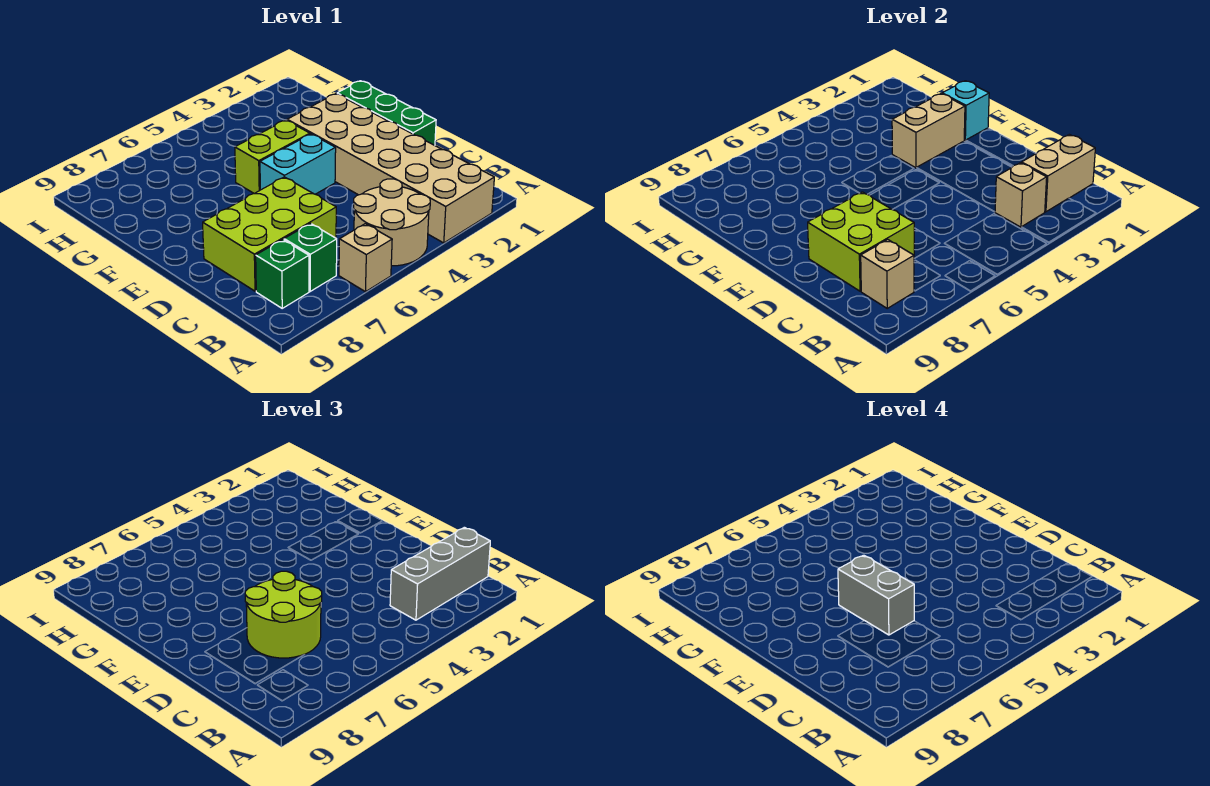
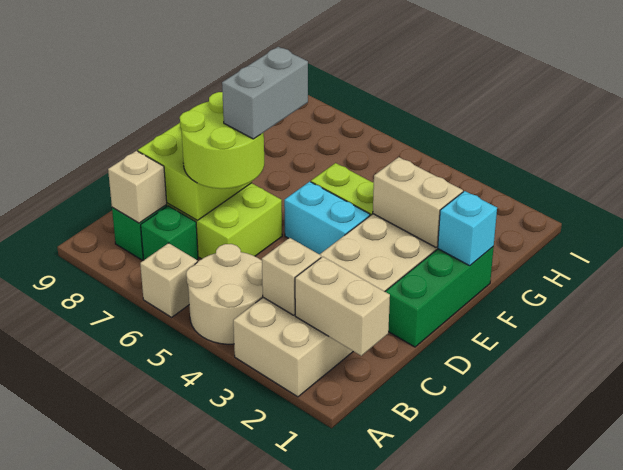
grey brick B1:B3 level 3 -> none

